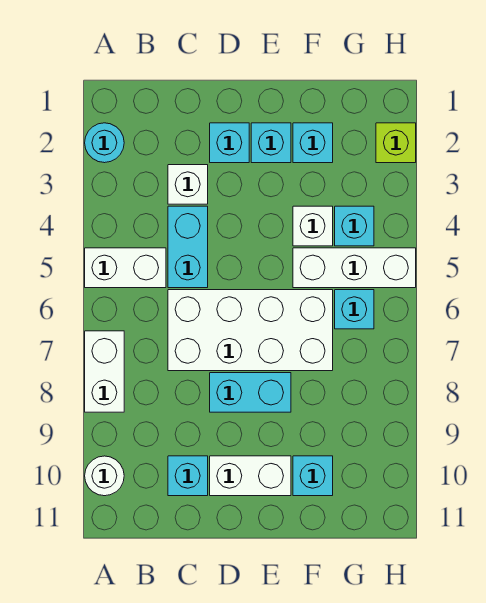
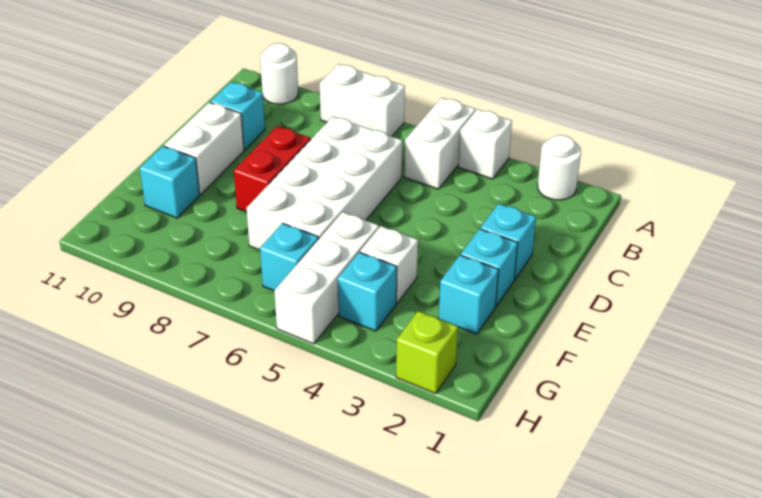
cyan round brick A2 level 1 -> white round brick A2 level 1
white brick C3 level 1 -> white brick A4 level 1
cyan brick C4:C5 level 1 -> none
cyan brick D8:E8 level 1 -> red brick D8:E8 level 1

